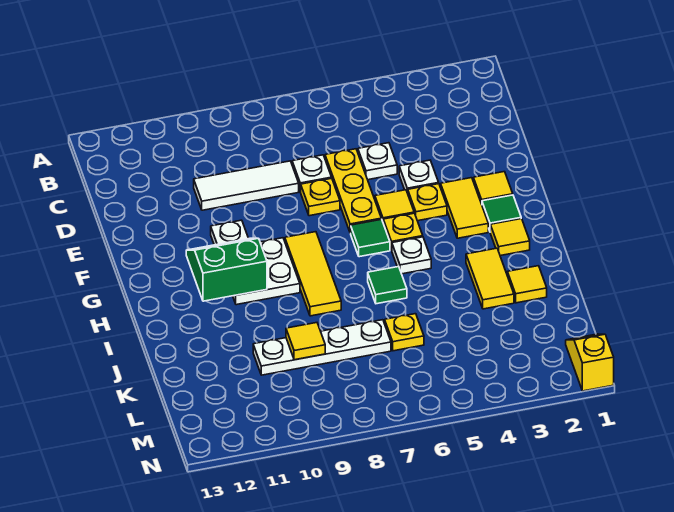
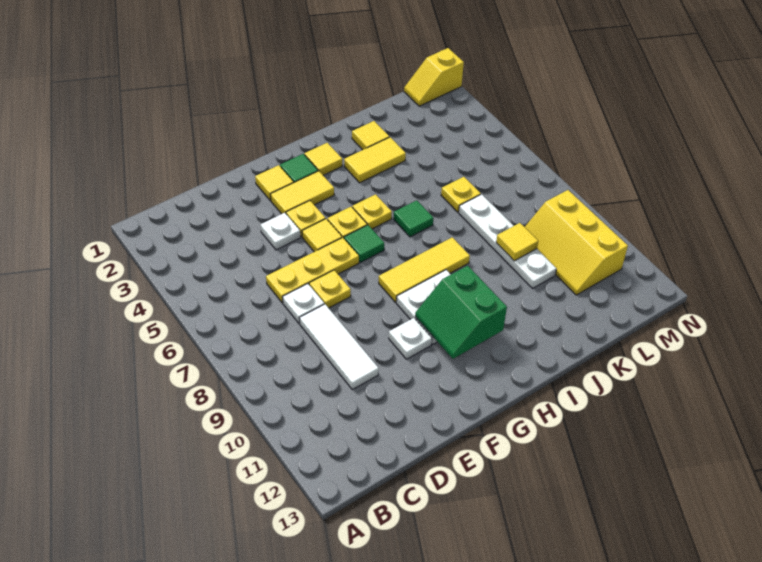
white plate D5 level 1 -> none
white plate H5 level 1 -> yellow plate H5 level 1
none -> yellow slope L9:M11 level 1 top M

